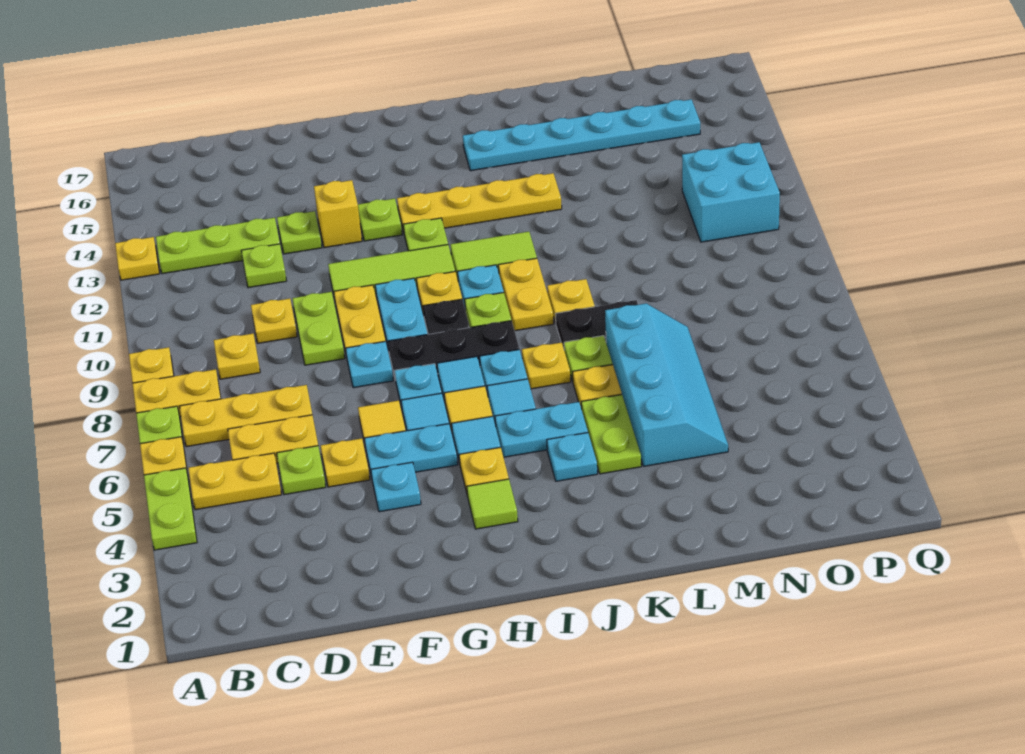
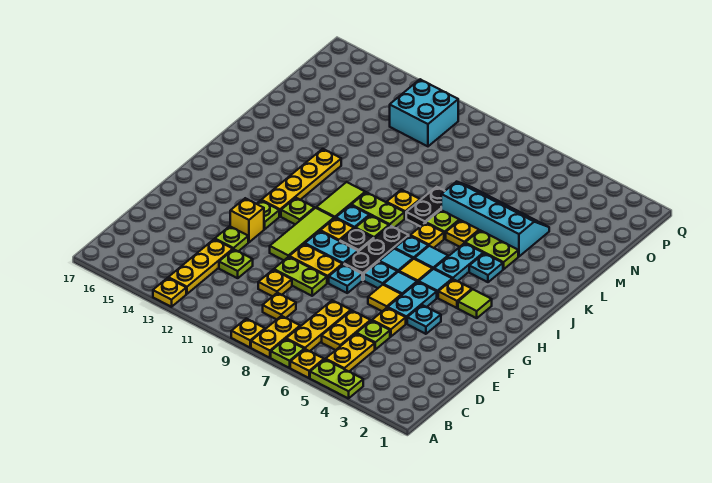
lime plate B13:D13 level 1 -> yellow plate B13:D13 level 1
yellow plate J9:J10 level 1 -> lime plate J9:J10 level 1
cyan plate J15:O15 level 1 -> none

